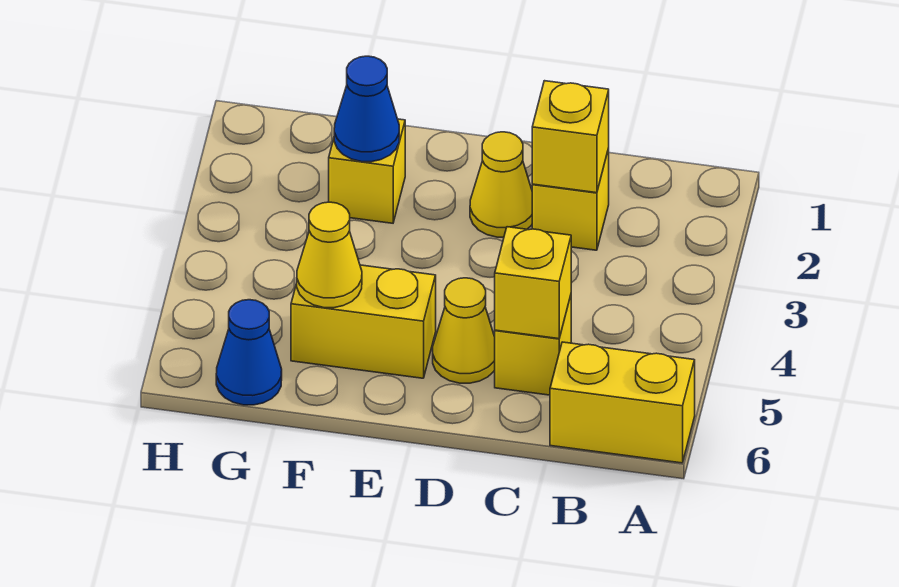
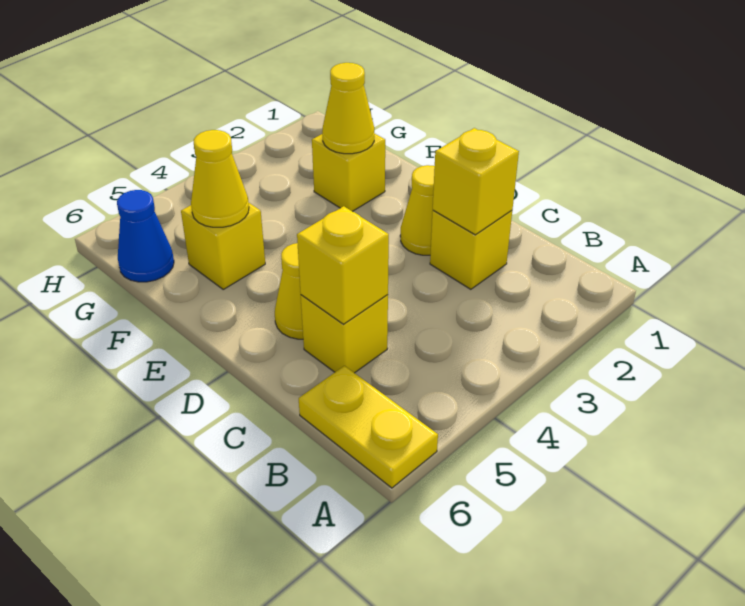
yellow brick A6:B6 level 1 -> yellow plate A6:B6 level 1
yellow brick E5:F5 level 1 -> yellow brick F5 level 1
blue cone F2 level 2 -> yellow cone F2 level 2

